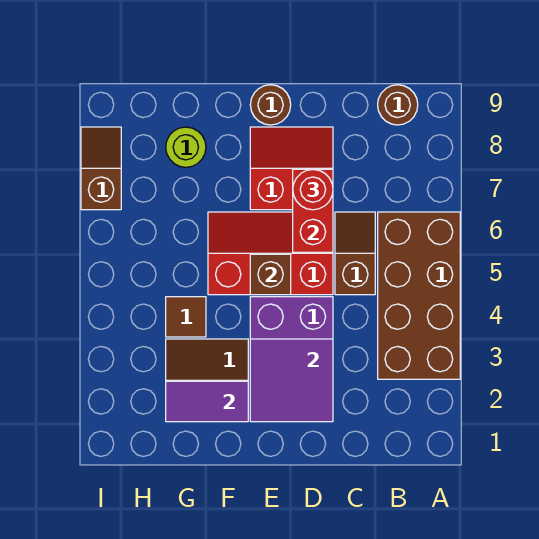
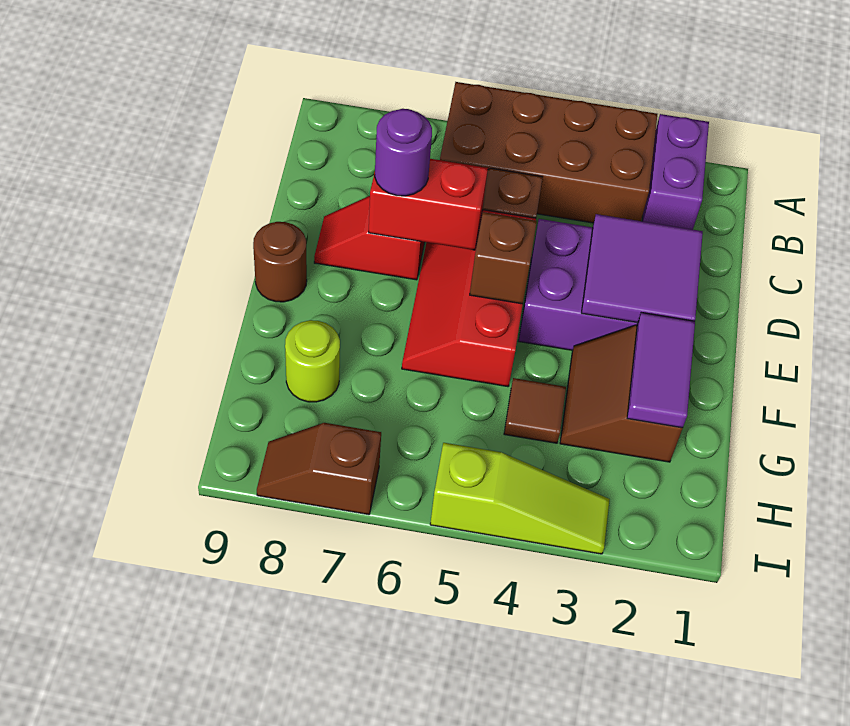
none -> purple brick A2:B2 level 1
brown round brick B9 level 1 -> none
red slope D7:E8 level 1 top 7 -> red slope D7:D8 level 1 top 7
red round brick D7 level 3 -> purple round brick D7 level 3
none -> lime slope I3:I5 level 1 top 5

